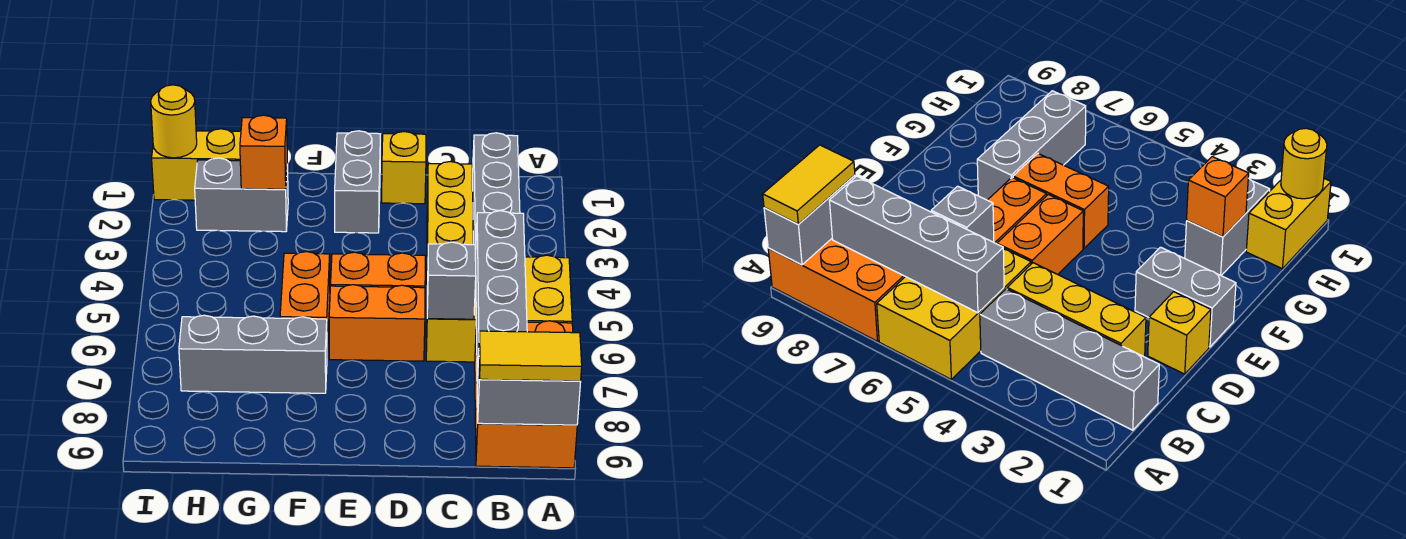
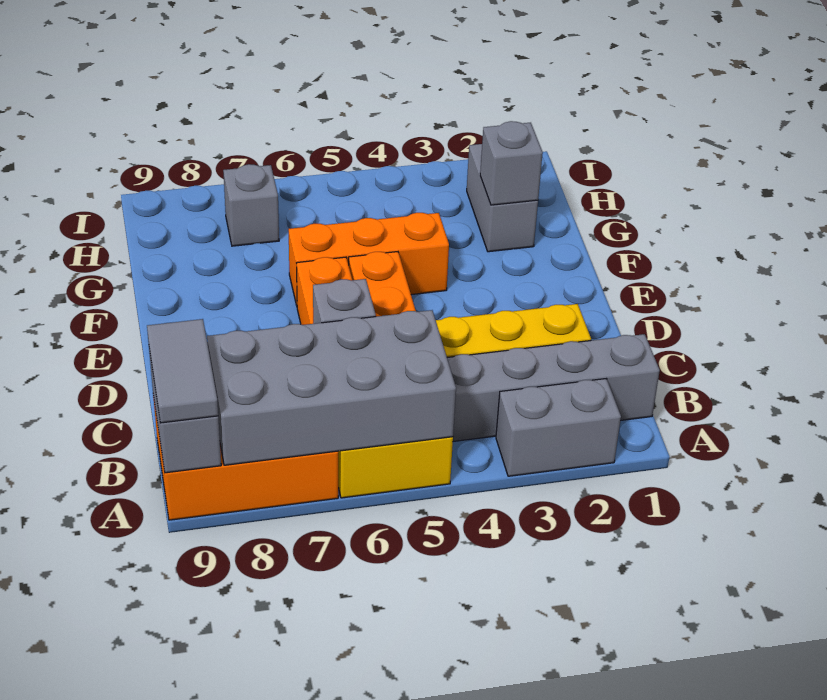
yellow tile A9:B9 level 3 -> grey tile A9:B9 level 3
grey brick B5:B8 level 2 -> grey brick A5:B8 level 2
yellow brick D1 level 1 -> none
grey brick E1:E2 level 1 -> grey brick A2:A3 level 1
orange brick F5:F6 level 1 -> orange brick F4:F6 level 1
grey brick F7:H7 level 1 -> grey brick H7 level 1
orange brick G2 level 2 -> grey brick G2 level 2
yellow brick H1:I1 level 1 -> none
yellow round brick I1 level 2 -> none

